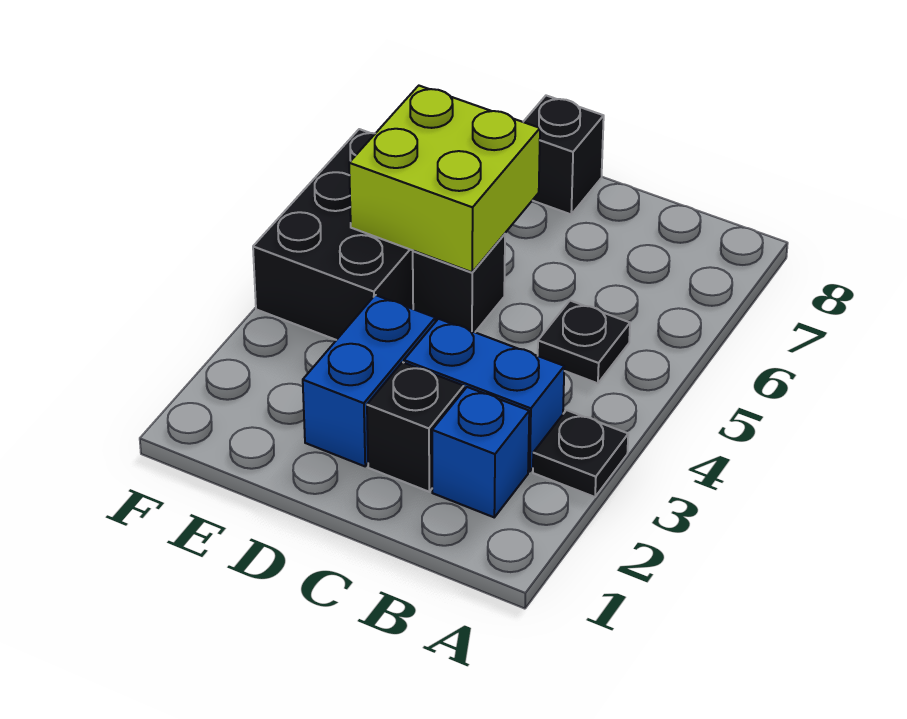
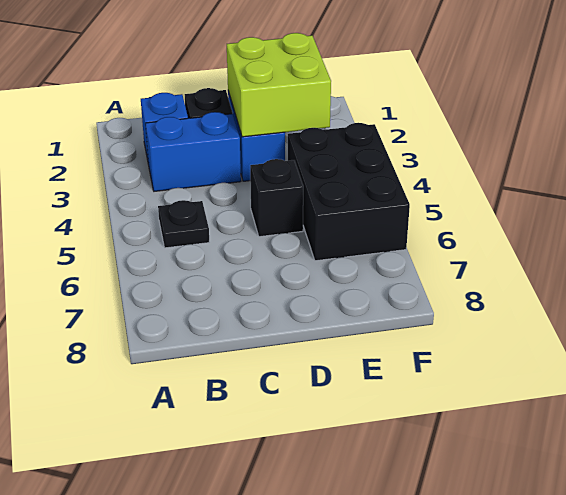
black plate A3 level 1 -> none
lime brick D5:E6 level 2 -> lime brick D2:E3 level 2
black brick D8 level 1 -> none

